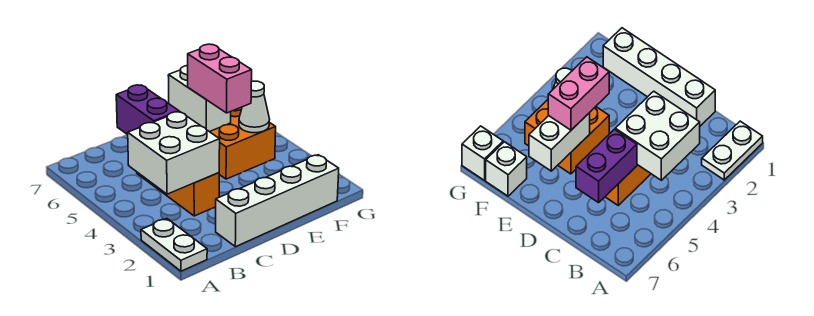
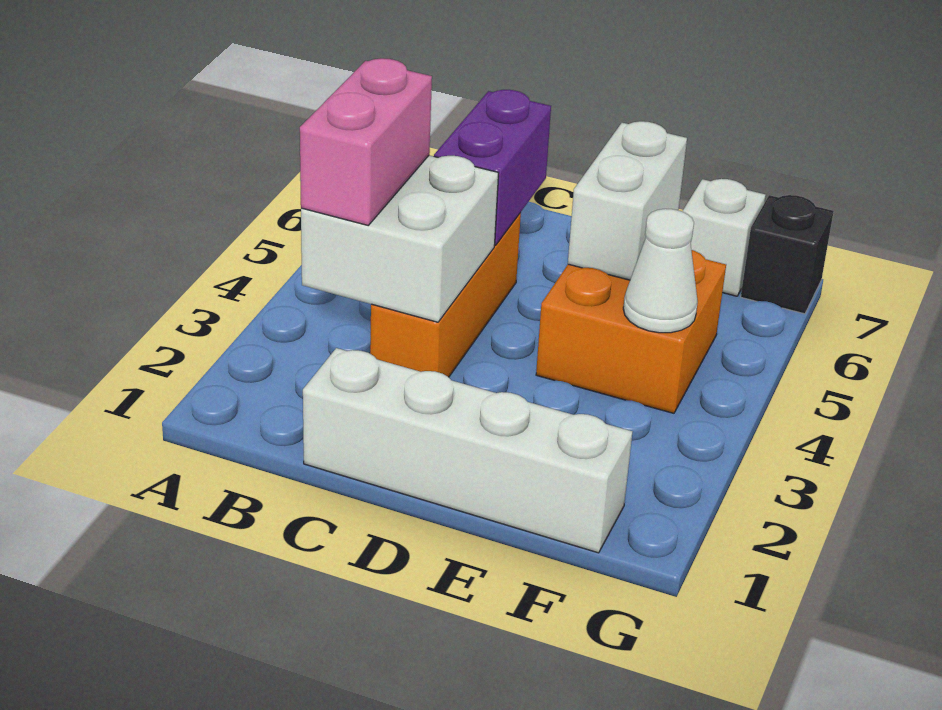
white plate A1:A2 level 1 -> none
pink brick E4:E5 level 3 -> pink brick B3:B4 level 3
white brick G7 level 1 -> black brick G7 level 1

